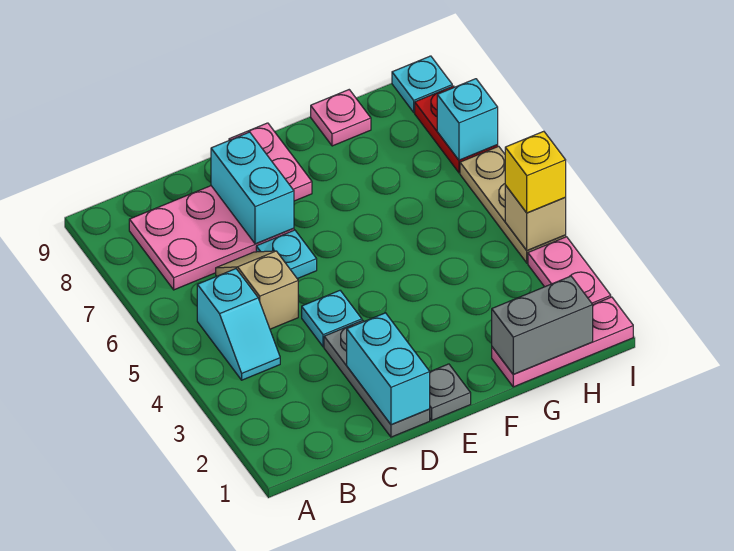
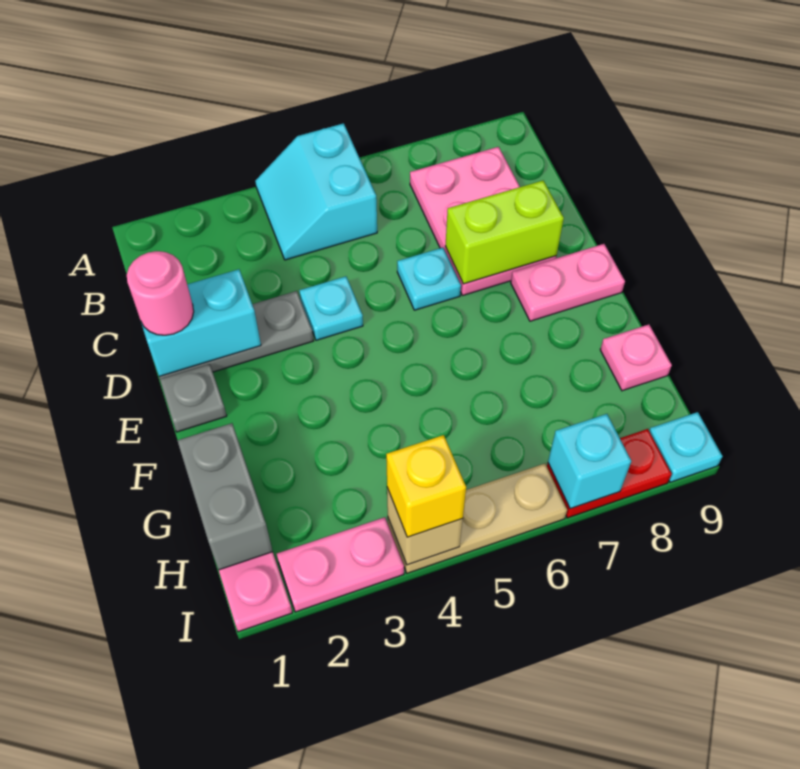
cyan slope B4:B5 level 1 top 5 -> cyan slope A4:B5 level 1 top 5
tan slope C5:C6 level 1 top 5 -> none
none -> pink round brick D1 level 3
cyan brick D7:D8 level 2 -> lime brick D7:D8 level 2

